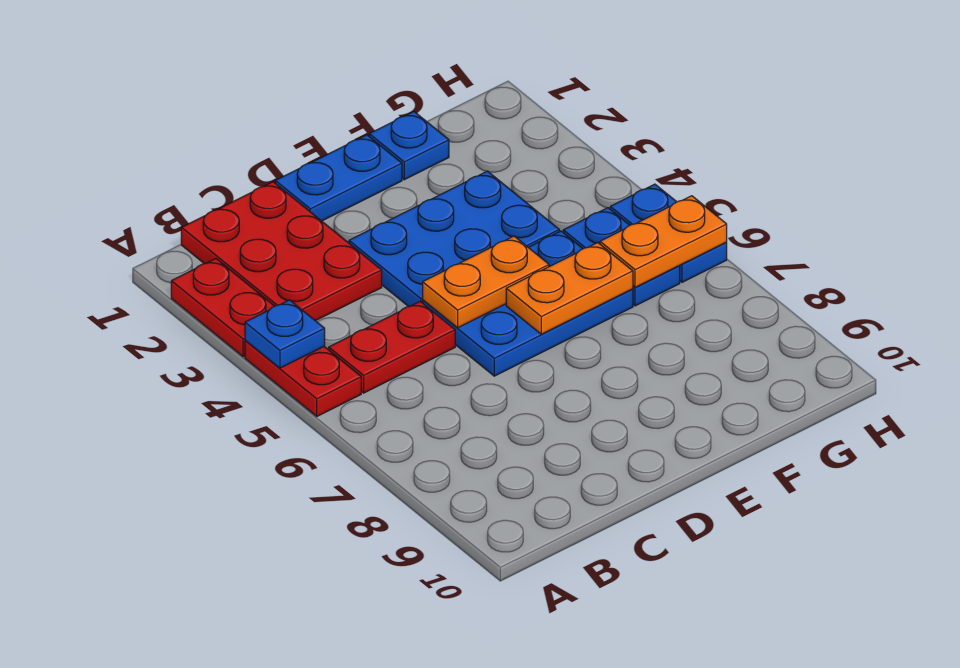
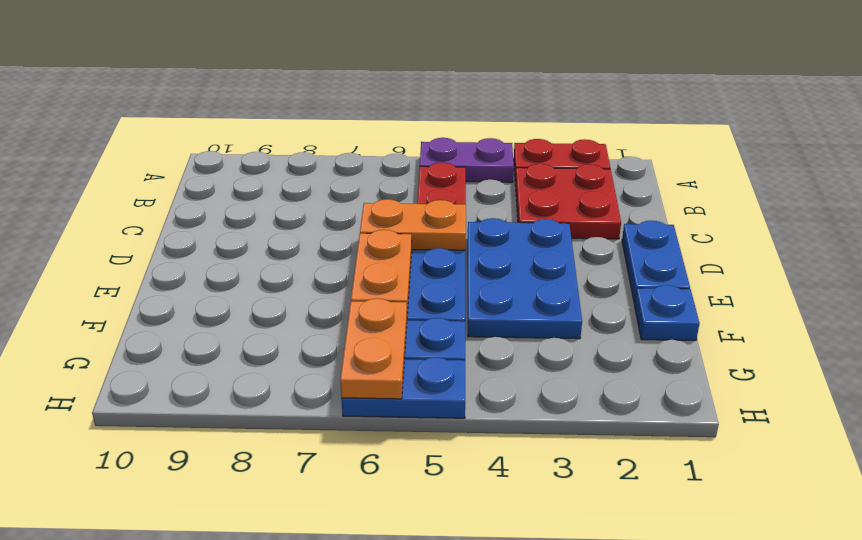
red plate A4:A5 level 1 -> purple plate A4:A5 level 1
blue plate A4 level 2 -> none
red plate B1:C3 level 1 -> red plate B2:C3 level 1
orange plate D5:E5 level 2 -> orange plate D5:D6 level 2

